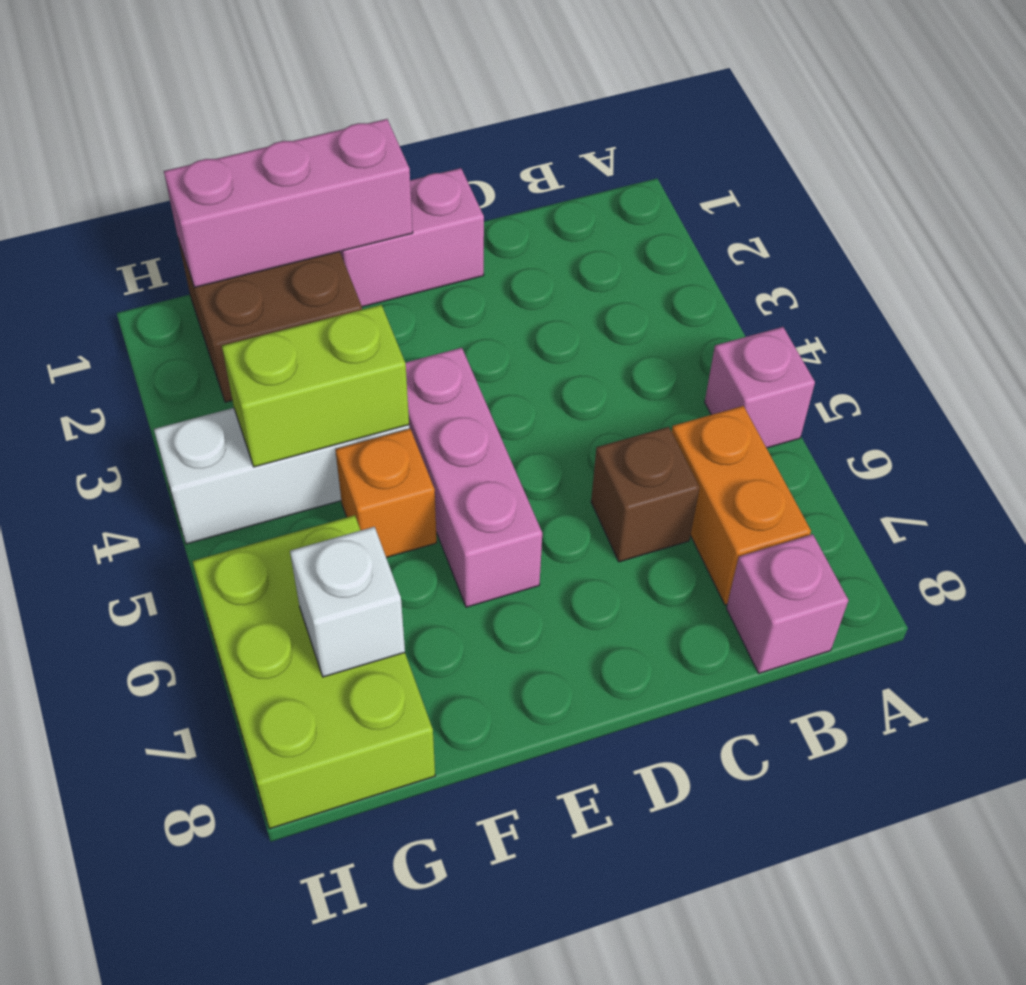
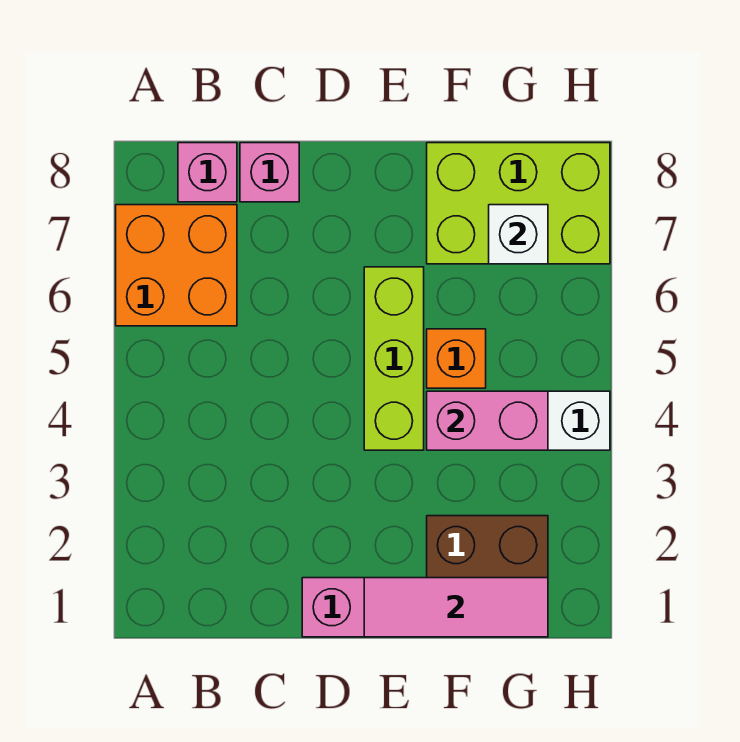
pink brick A5 level 1 -> pink brick C8 level 1
orange brick B6:B7 level 1 -> orange brick A6:B7 level 1
brown brick C6 level 1 -> none
pink brick E1:G1 level 2 -> pink tile E1:G1 level 2
pink brick E4:E6 level 1 -> lime brick E4:E6 level 1
lime brick F4:G4 level 2 -> pink brick F4:G4 level 2
lime brick G6:H8 level 1 -> lime brick F7:H8 level 1

